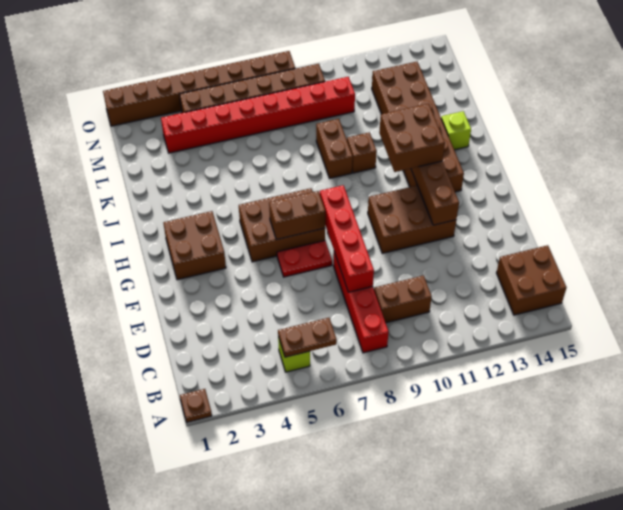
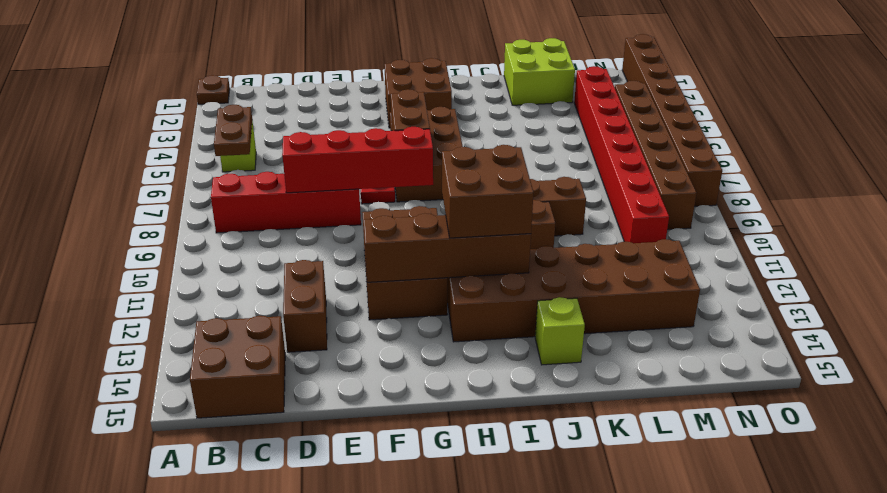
brown brick C9:C10 level 1 -> brown brick D12:D13 level 1
none -> lime brick K1:L2 level 1

